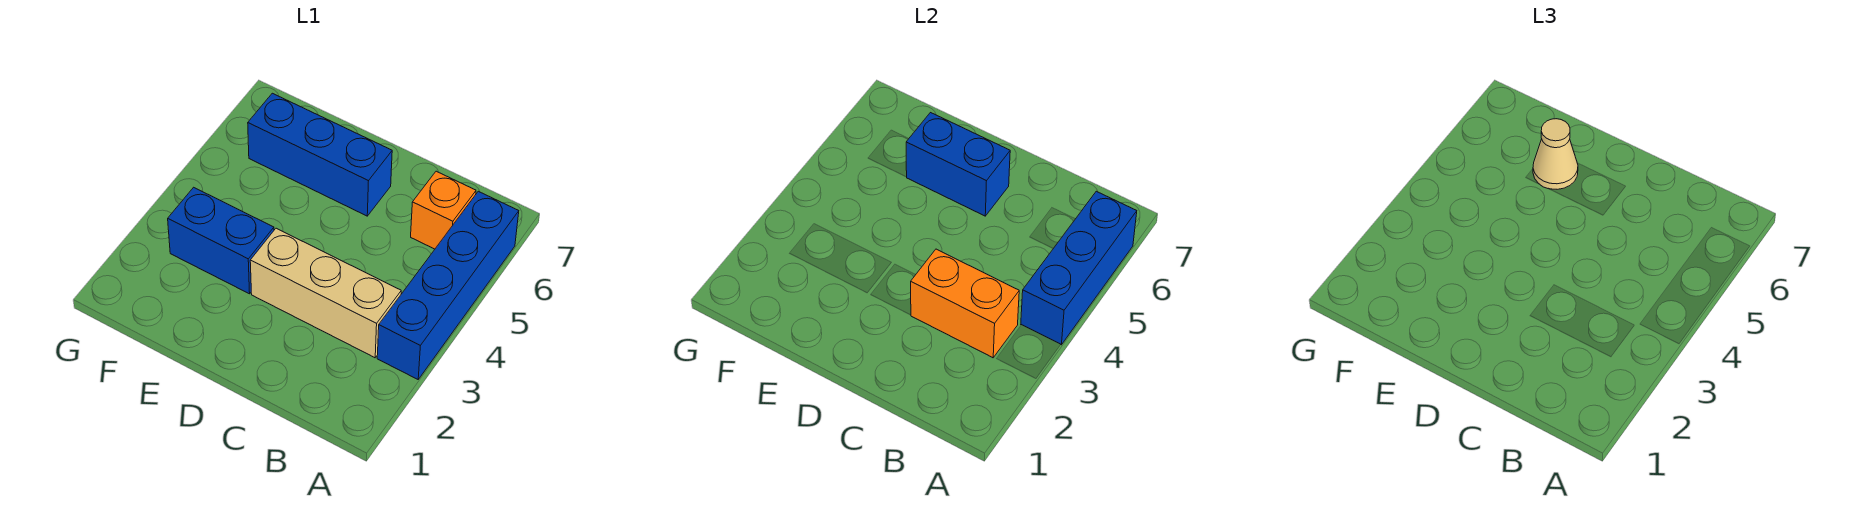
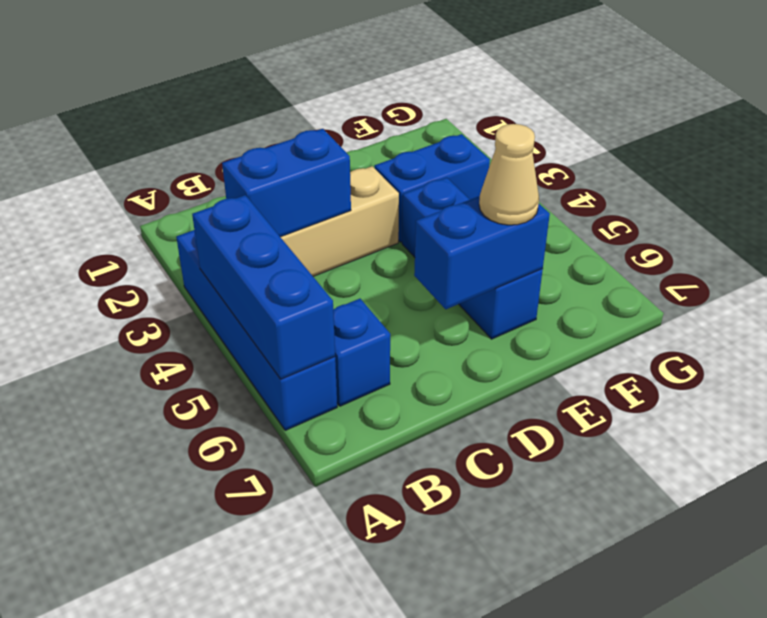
orange brick B3:C3 level 2 -> blue brick B3:C3 level 2
orange brick B6 level 1 -> blue brick B6 level 1
blue brick D6:F6 level 1 -> blue brick E4:E6 level 1

